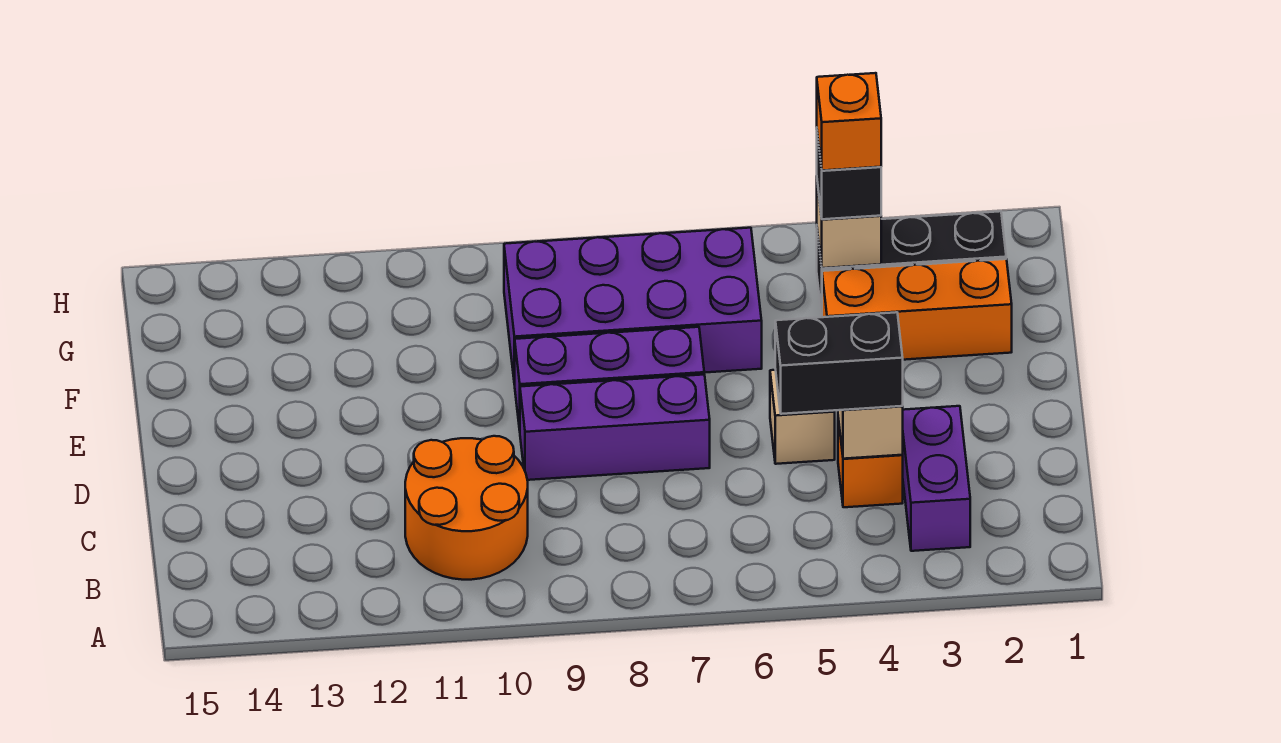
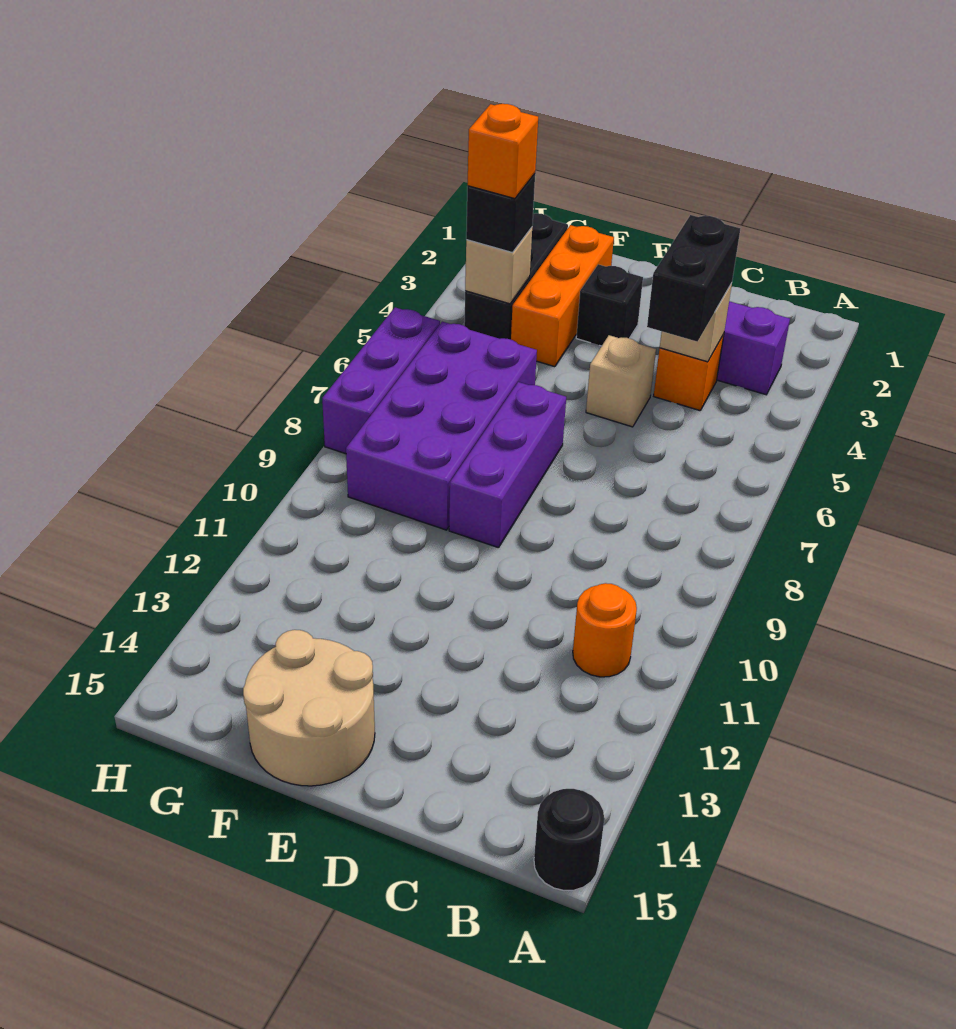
none -> black round brick A15 level 1
orange round brick B10:C11 level 1 -> orange round brick B11 level 1
purple brick D7:D9 level 1 -> purple brick H6:H8 level 1
none -> black brick E3 level 1
none -> tan round brick E14:F15 level 1

